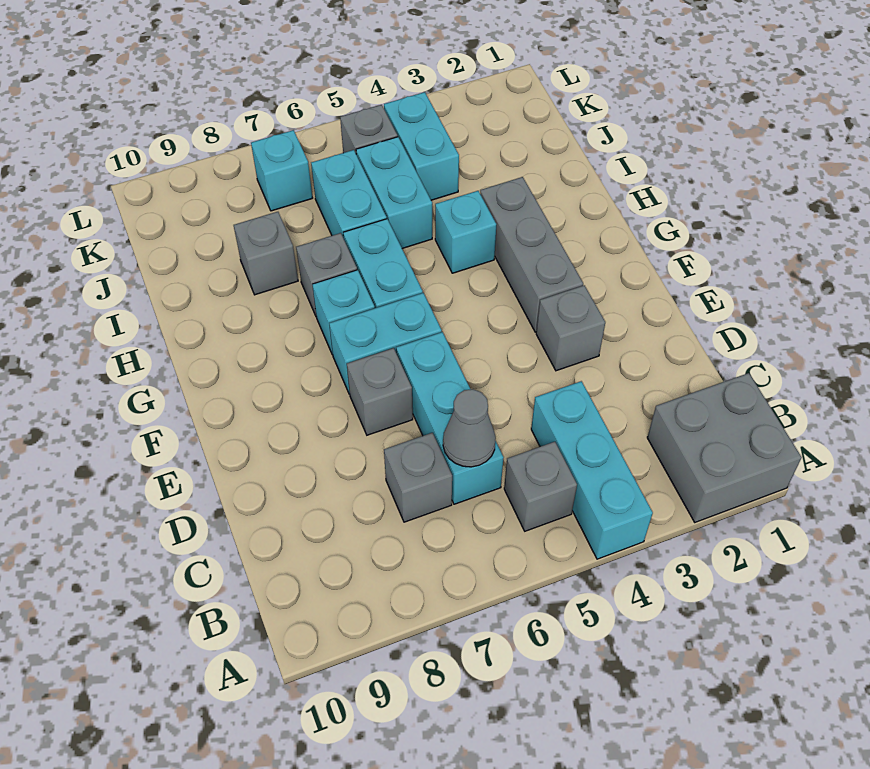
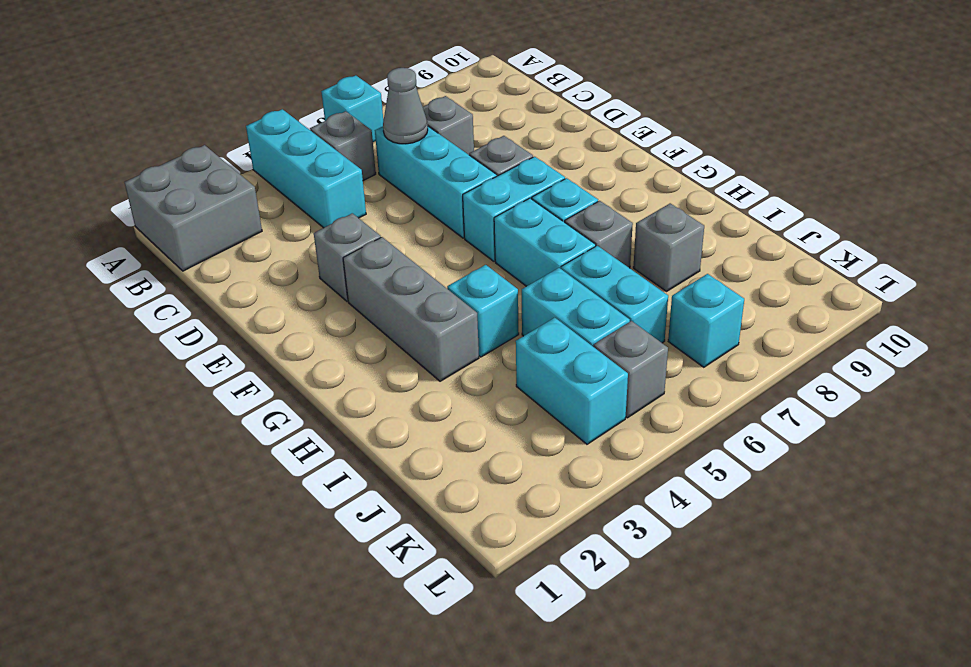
none -> cyan brick A6 level 1

